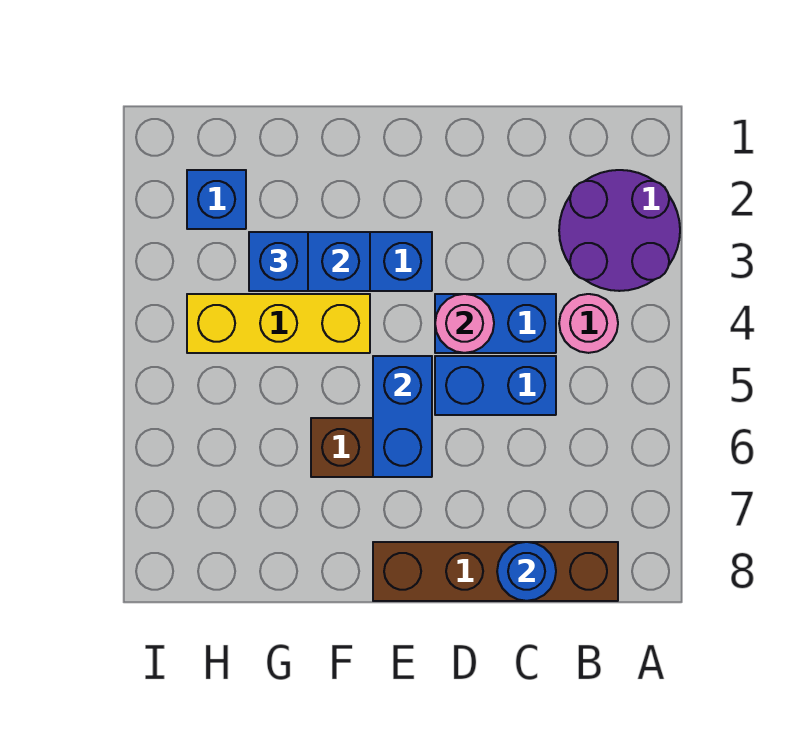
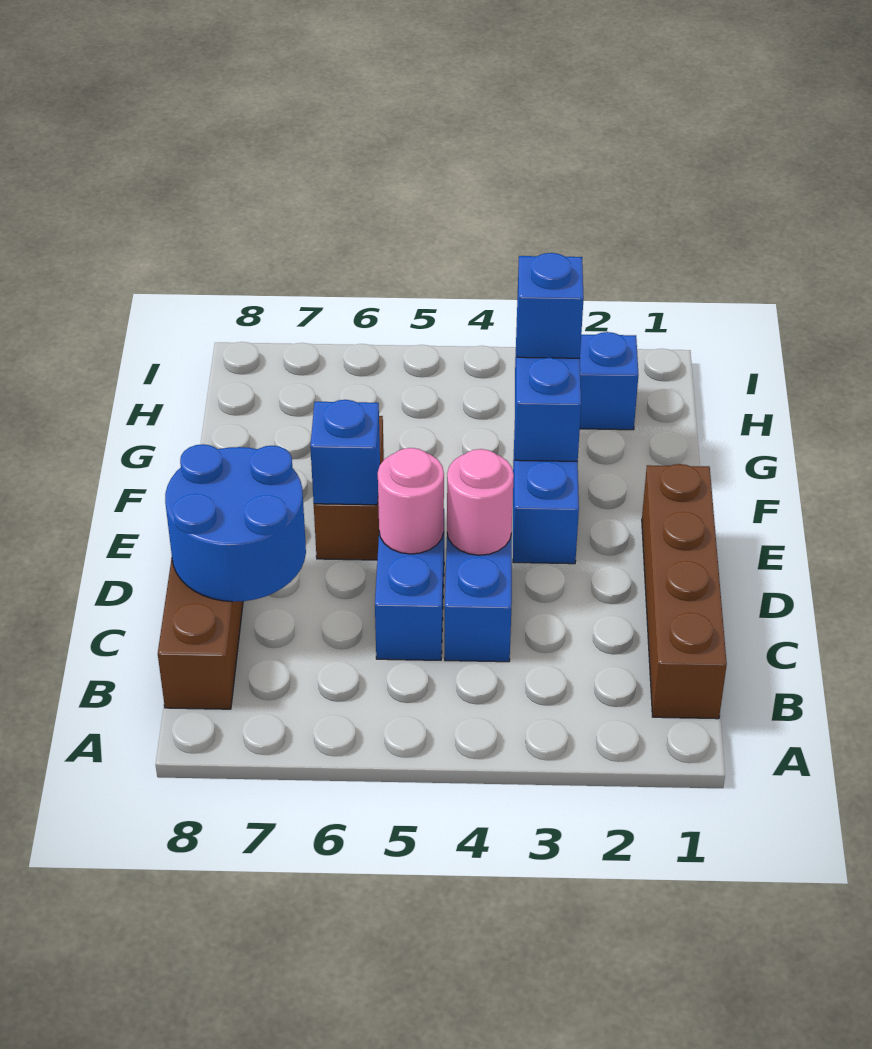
purple round brick A2:B3 level 1 -> none
none -> brown brick B1:E1 level 1
pink round brick B4 level 1 -> pink round brick D5 level 2
blue round brick C8 level 2 -> blue round brick C7:D8 level 2
blue brick E5:E6 level 2 -> blue brick E6 level 2
yellow brick F4:H4 level 1 -> none

